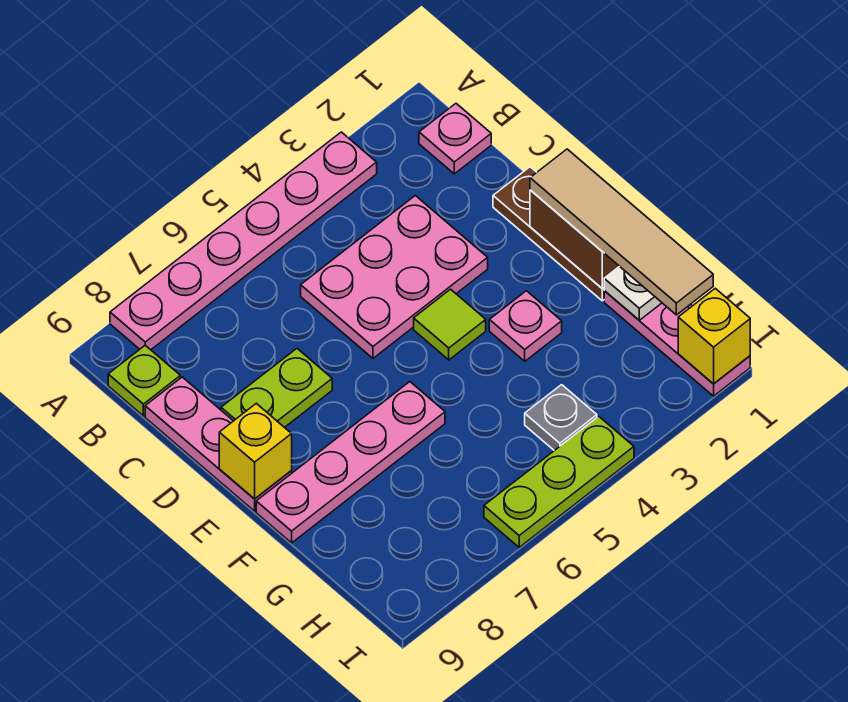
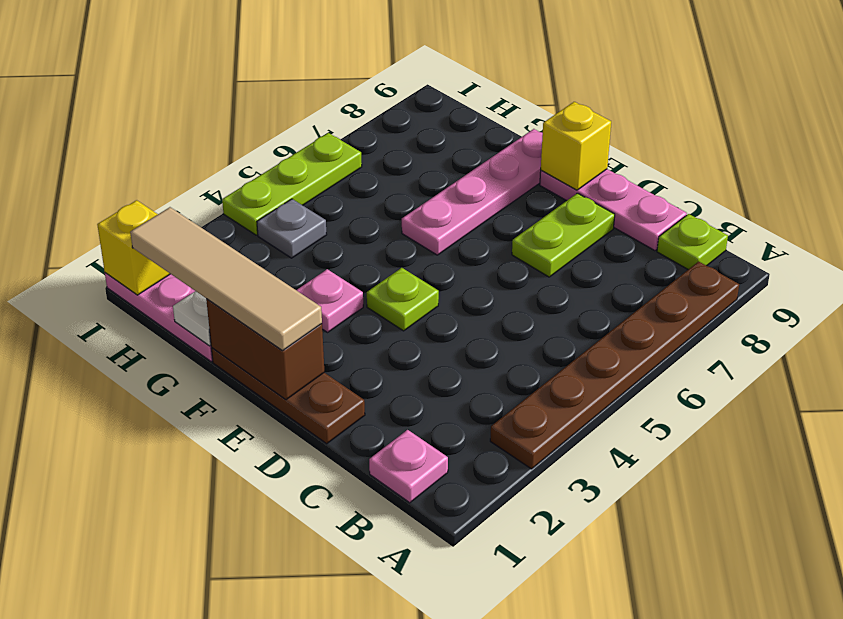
pink plate A3:A8 level 1 -> brown plate A3:A8 level 1
pink plate C3:D5 level 1 -> none
lime tile E4 level 1 -> lime plate E4 level 1

